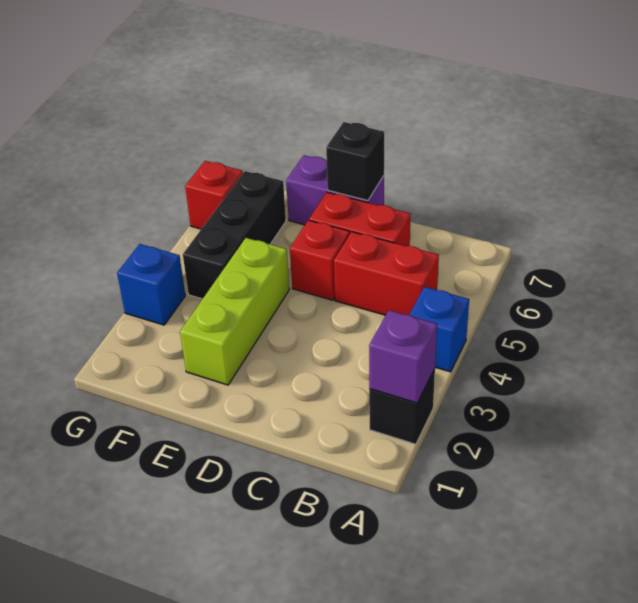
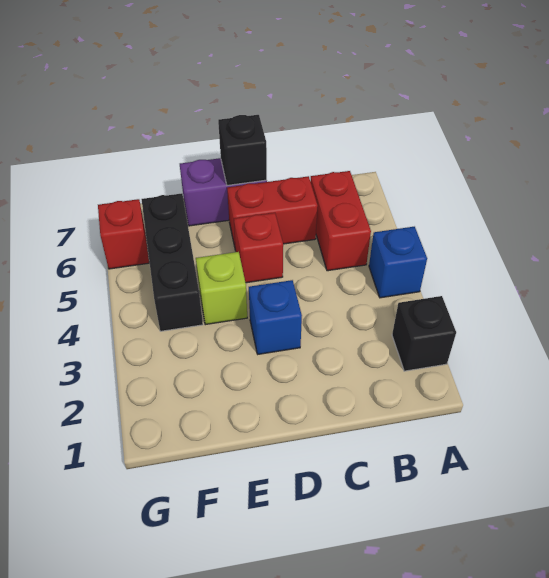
purple brick A2 level 2 -> none
red brick B5:C5 level 1 -> red brick B5:B6 level 1
lime brick E2:E4 level 1 -> lime brick E4 level 1
blue brick G3 level 1 -> blue brick D3 level 1

